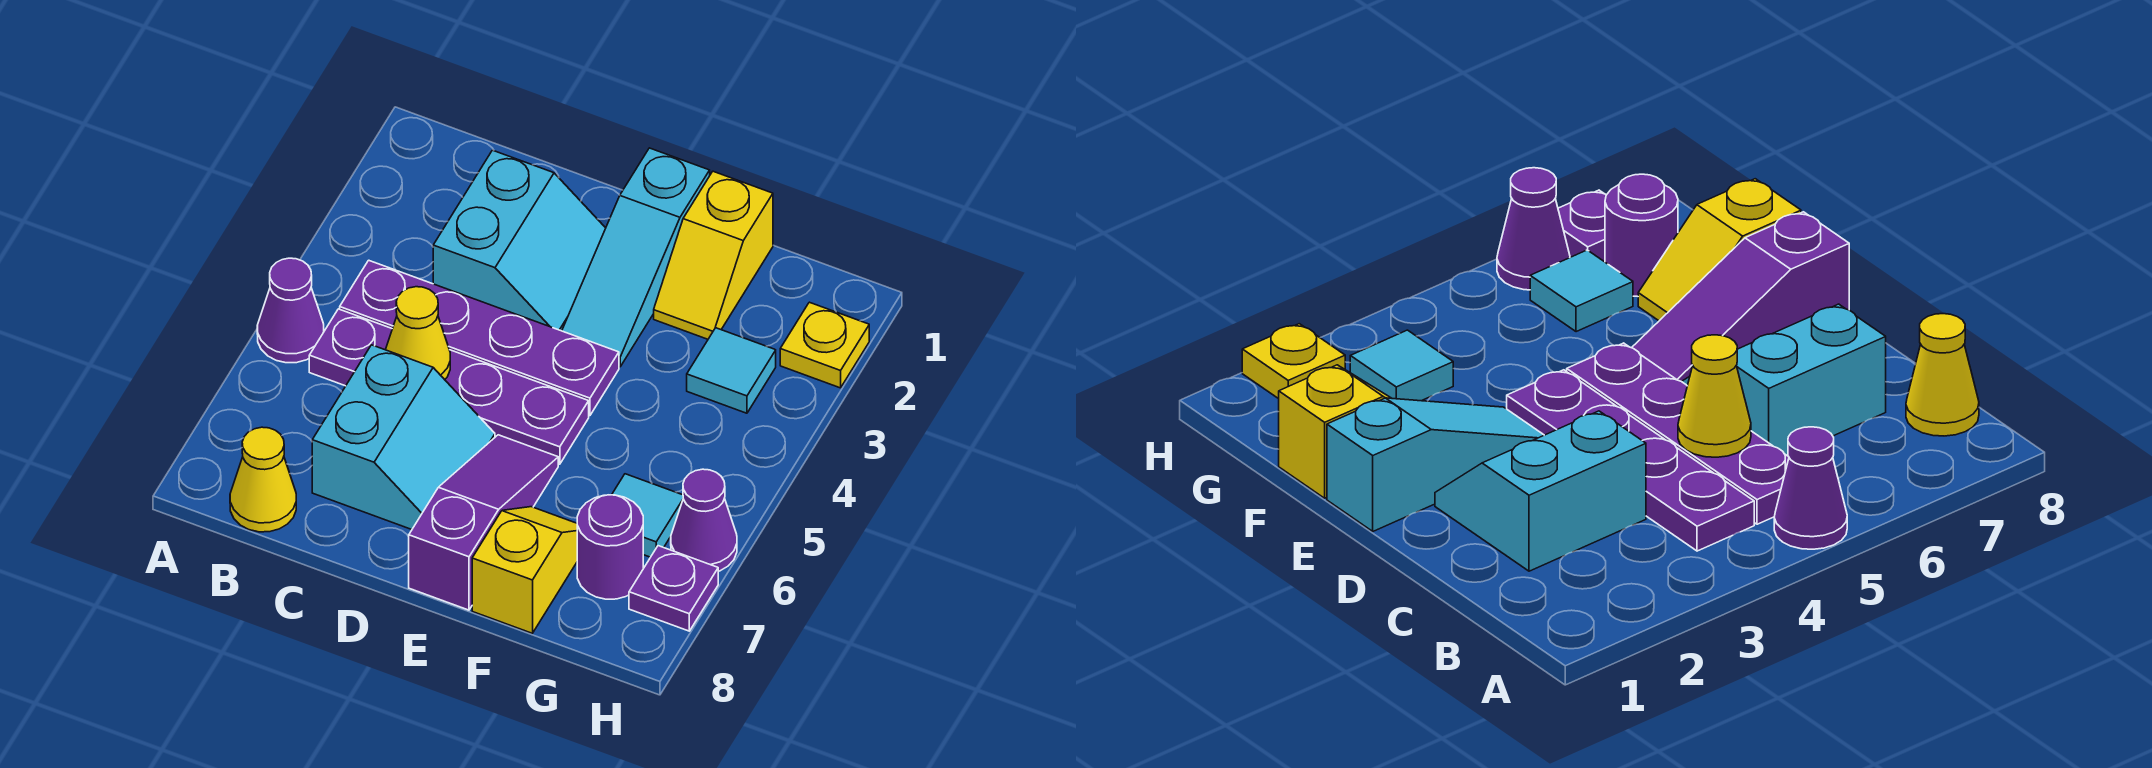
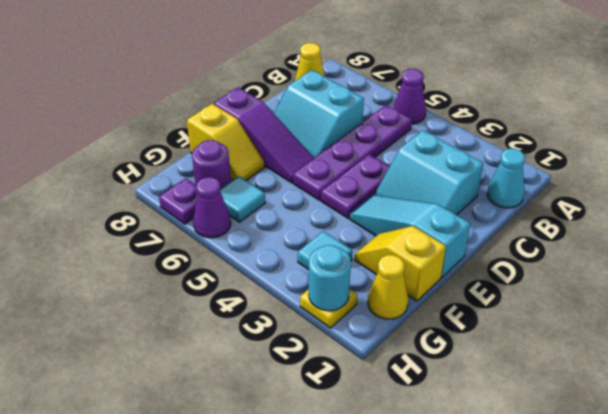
none -> cyan cone B1 level 1
purple plate B4:E4 level 1 -> purple plate D4:E4 level 1
yellow cone C5 level 2 -> yellow cone G1 level 1
none -> cyan round brick H2 level 2

